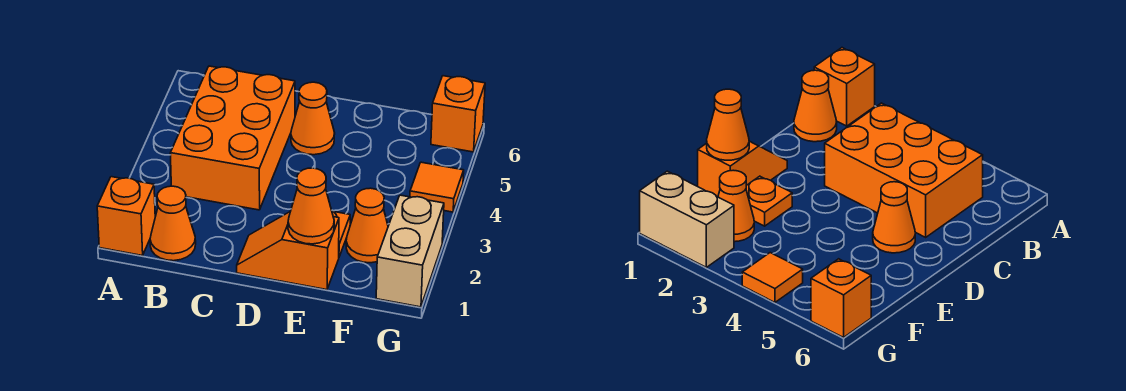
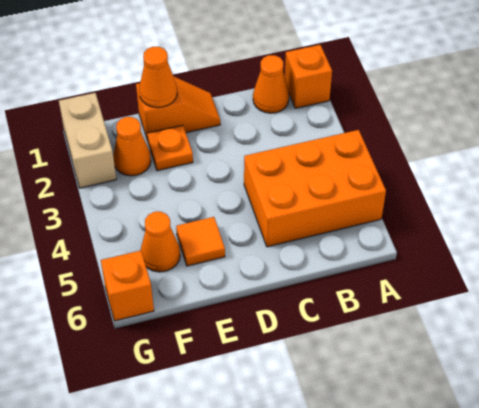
orange brick B3:C5 level 1 -> orange brick A4:C5 level 1
orange cone D5 level 1 -> orange cone F5 level 1
orange tile G4 level 1 -> orange tile E5 level 1

